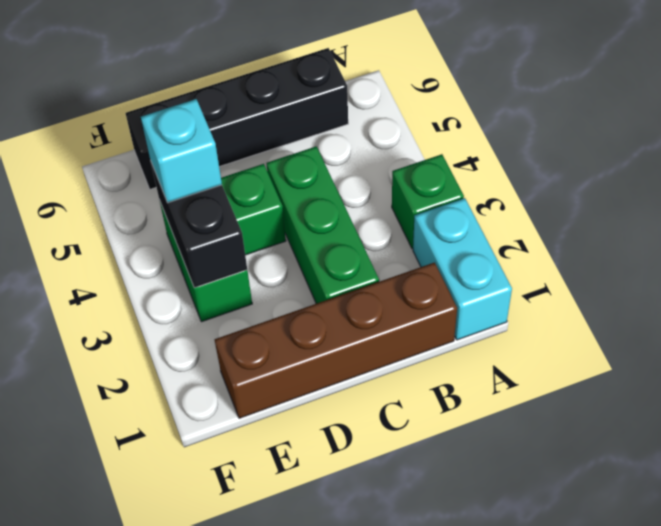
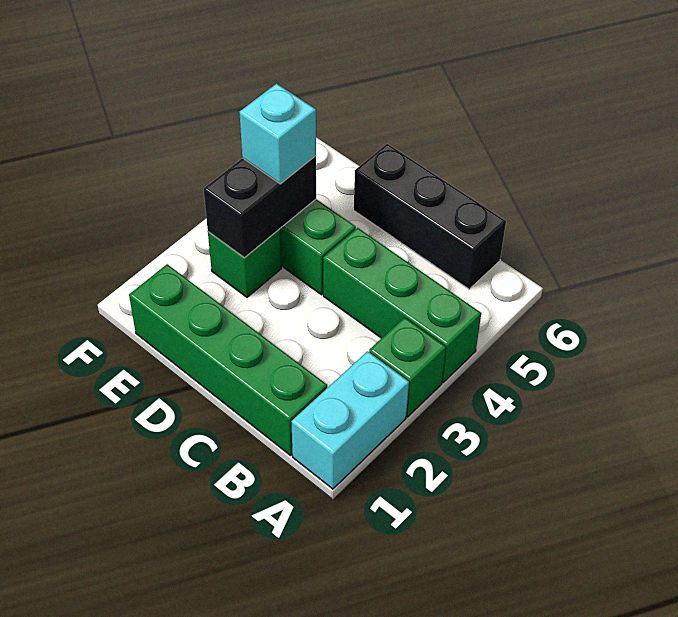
brown brick B1:E1 level 1 -> green brick B1:E1 level 1
black brick B6:E6 level 1 -> black brick B6:D6 level 1
green brick C2:C4 level 1 -> green brick A4:C4 level 1

